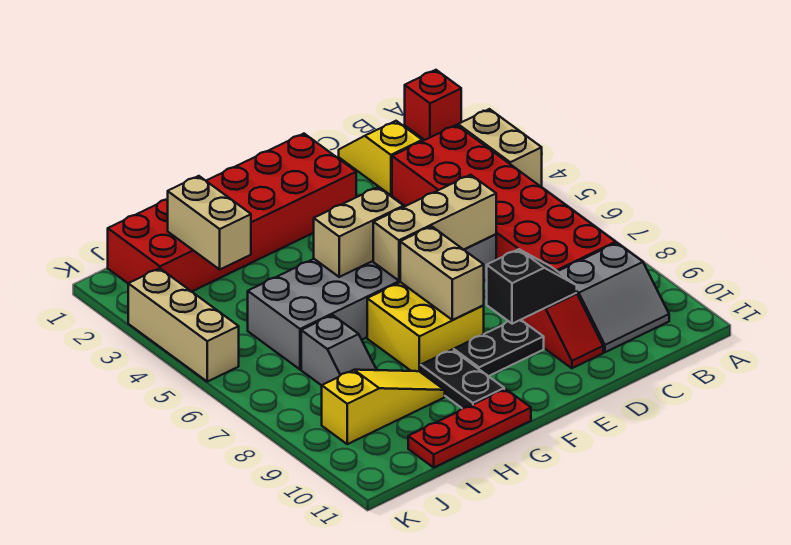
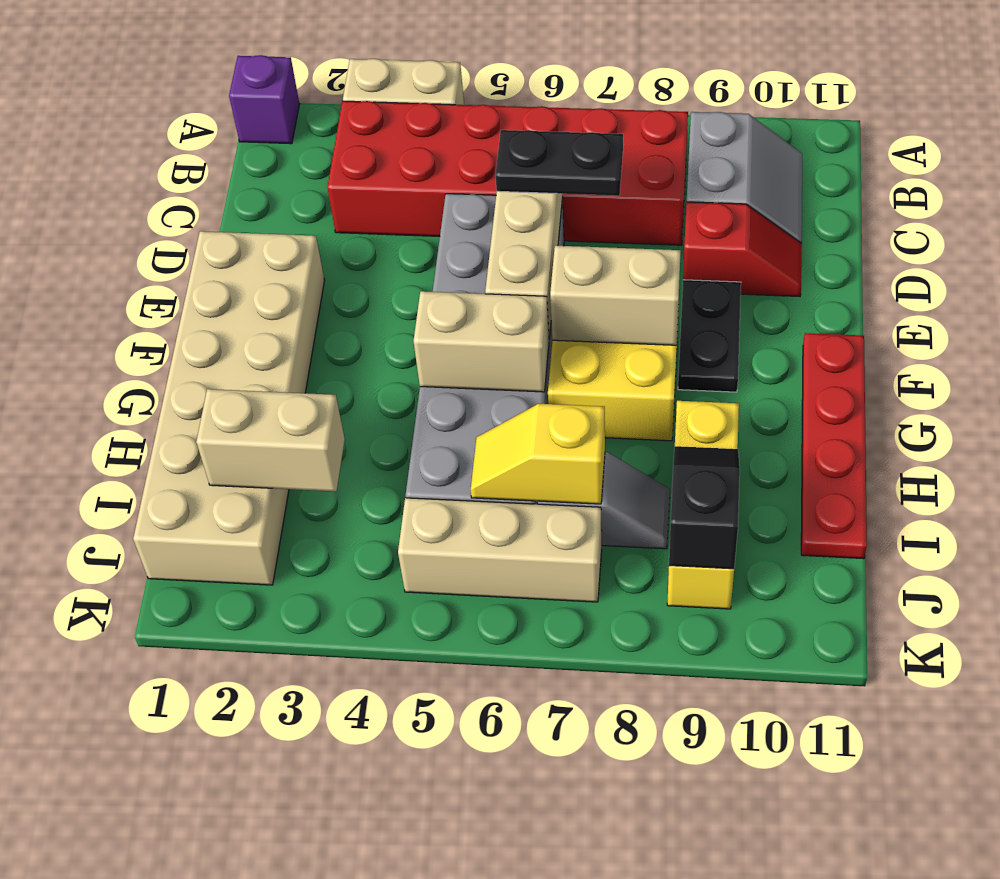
red brick A1 level 1 -> purple brick A1 level 1
yellow slope C1:C2 level 1 top 2 -> yellow slope I6:I7 level 2 top 7
black slope D9:E9 level 2 top E -> black slope I9:J9 level 2 top J
red brick E1:J2 level 1 -> tan brick E1:J2 level 1
tan brick F5:G5 level 2 -> tan brick G5:G6 level 2
black plate G9:G10 level 1 -> black plate D6:D7 level 3
red plate G11:I11 level 1 -> red plate F11:I11 level 1
yellow slope H9:J9 level 1 top J -> yellow brick H9:J9 level 1
tan brick K3:K5 level 1 -> tan brick J5:J7 level 1

